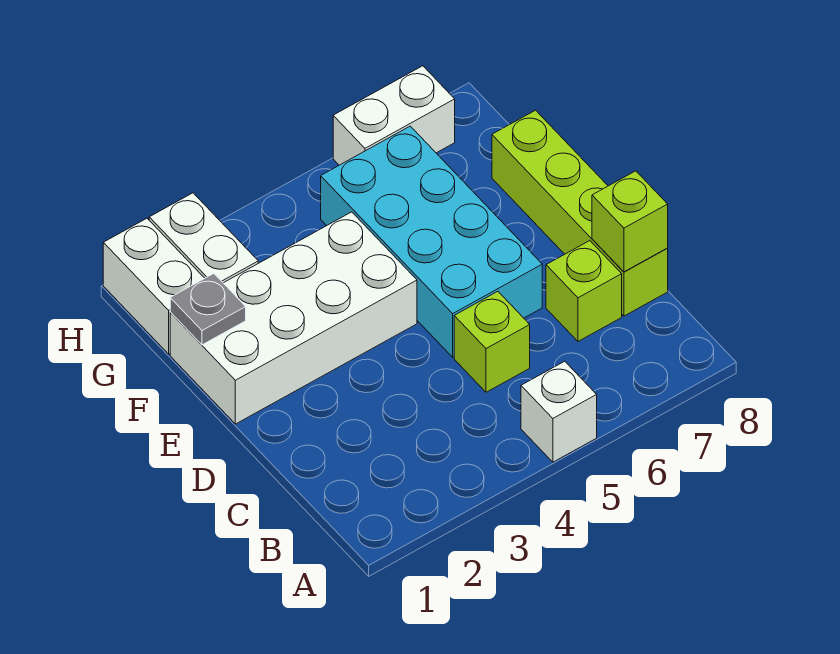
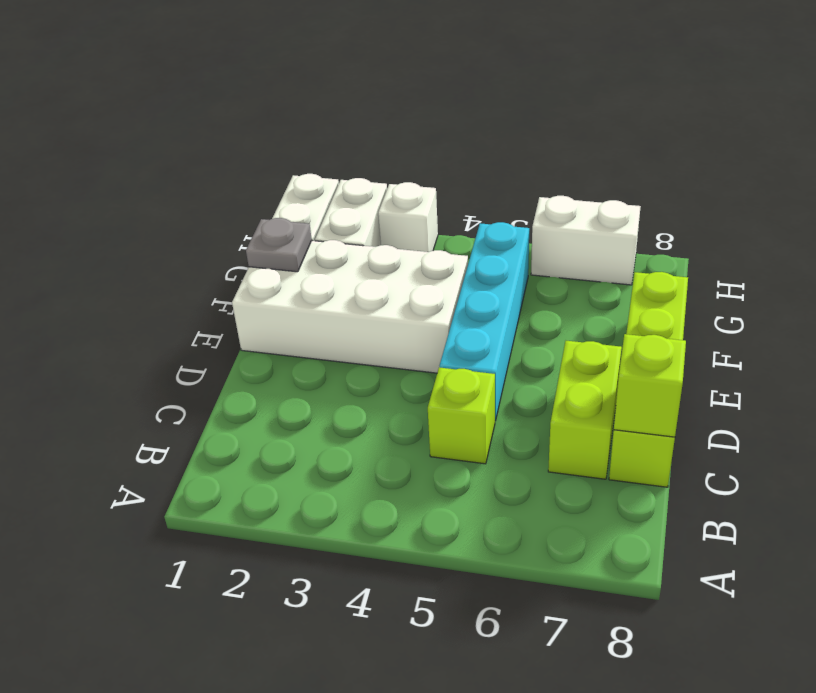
white brick A5 level 1 -> white brick H3 level 1
lime brick C7 level 1 -> lime brick C7:D7 level 1
cyan brick D5:G6 level 1 -> cyan brick D5:G5 level 1

